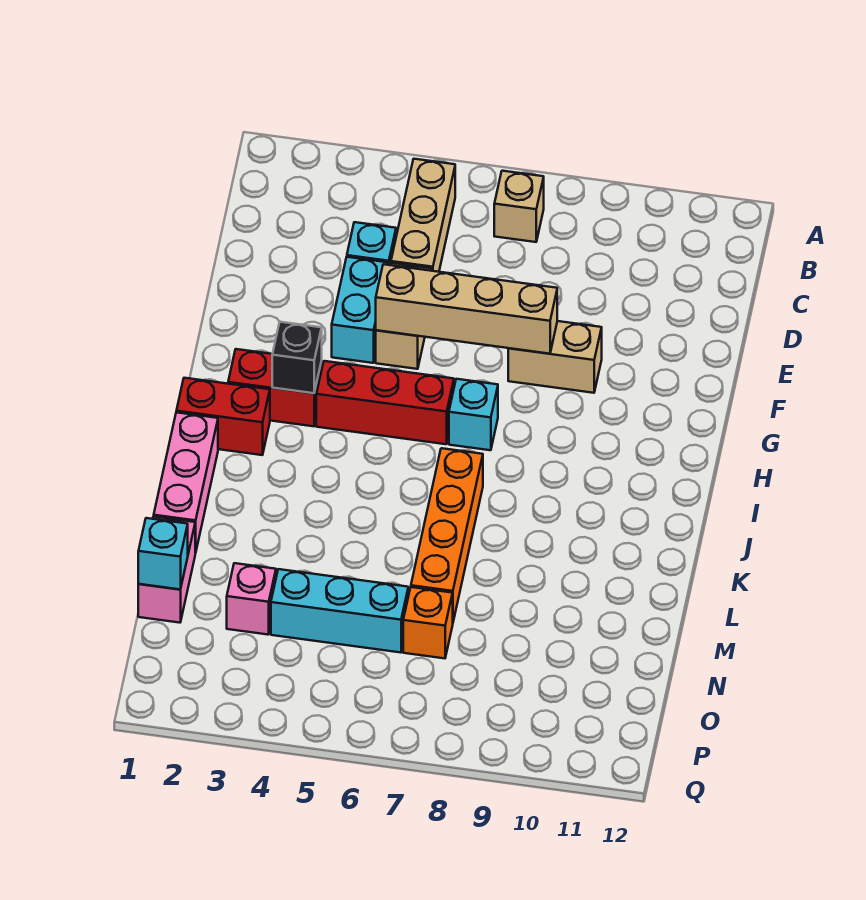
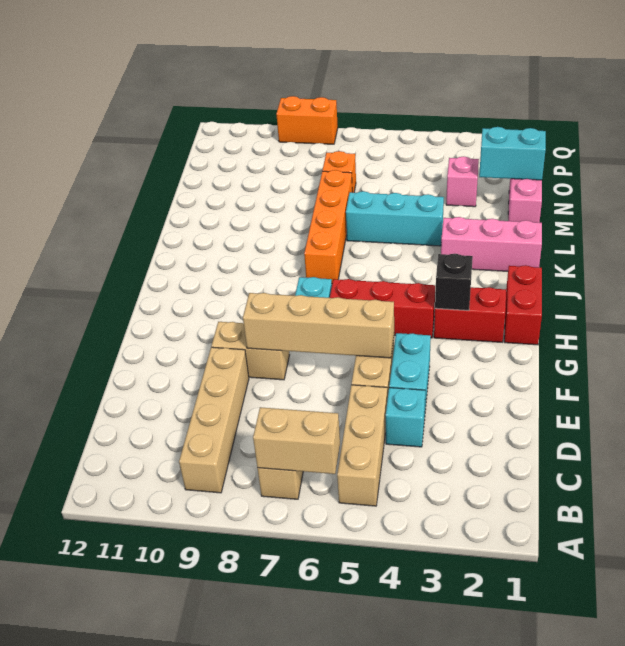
none -> tan brick B6:B7 level 2
none -> tan brick B9:E9 level 1
red brick I1:I2 level 1 -> red brick H1:I1 level 1
pink brick J1:L1 level 1 -> pink brick K1:K3 level 1
cyan brick N1 level 2 -> cyan brick N1:N2 level 2
cyan brick N4:N6 level 1 -> cyan brick L4:L6 level 1
none -> orange brick Q8:Q9 level 1

